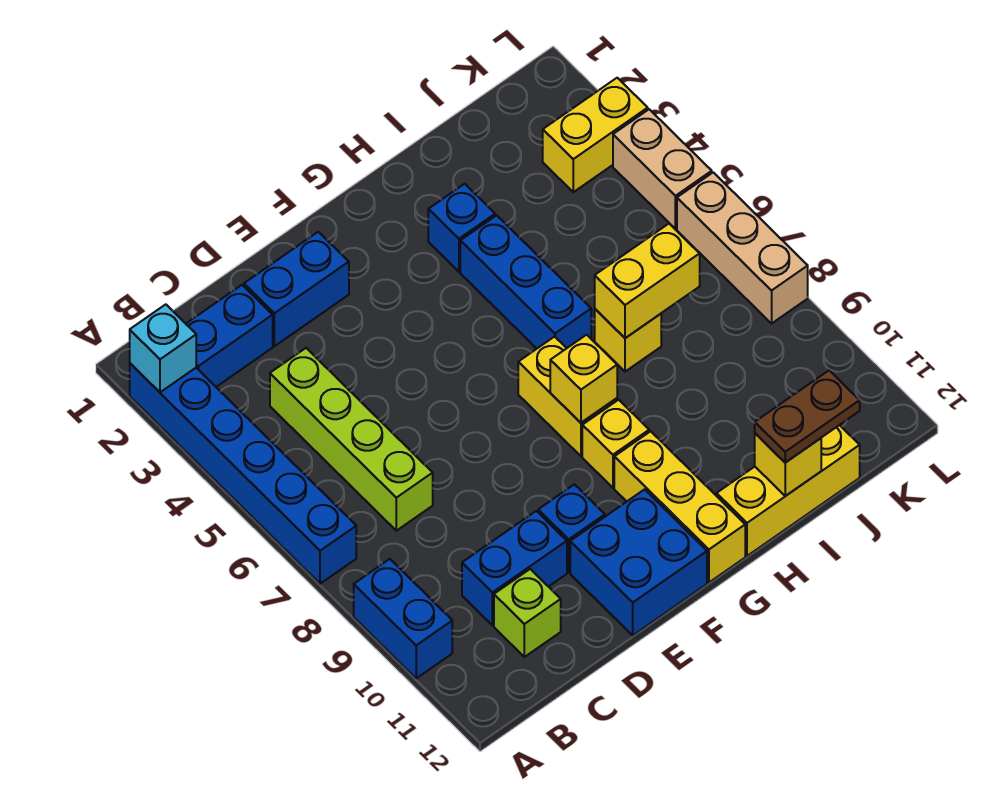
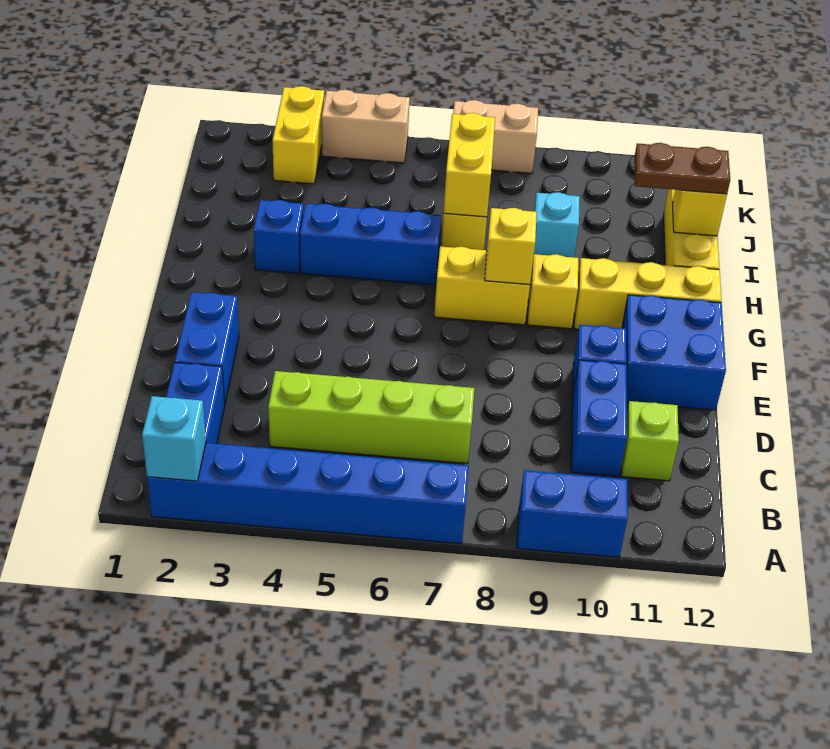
none -> cyan brick I9 level 1
brown plate I12:J12 level 3 -> brown plate I11:I12 level 3
tan brick L6:L8 level 1 -> tan brick L7:L8 level 1

